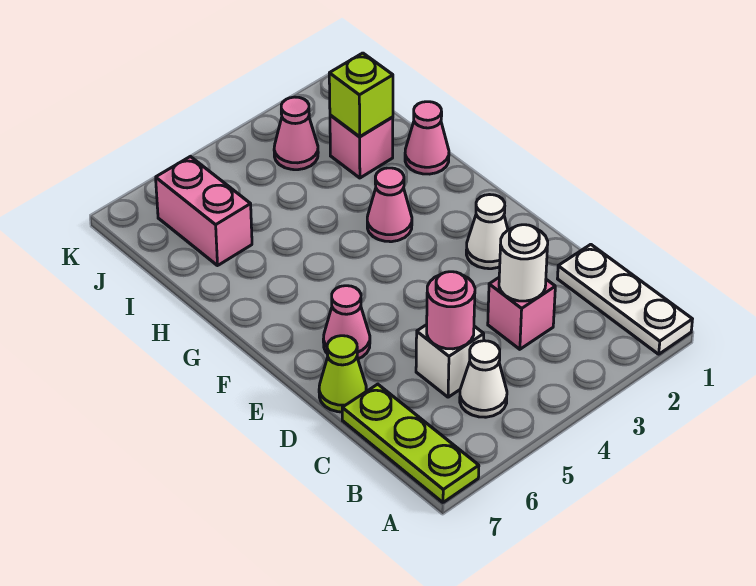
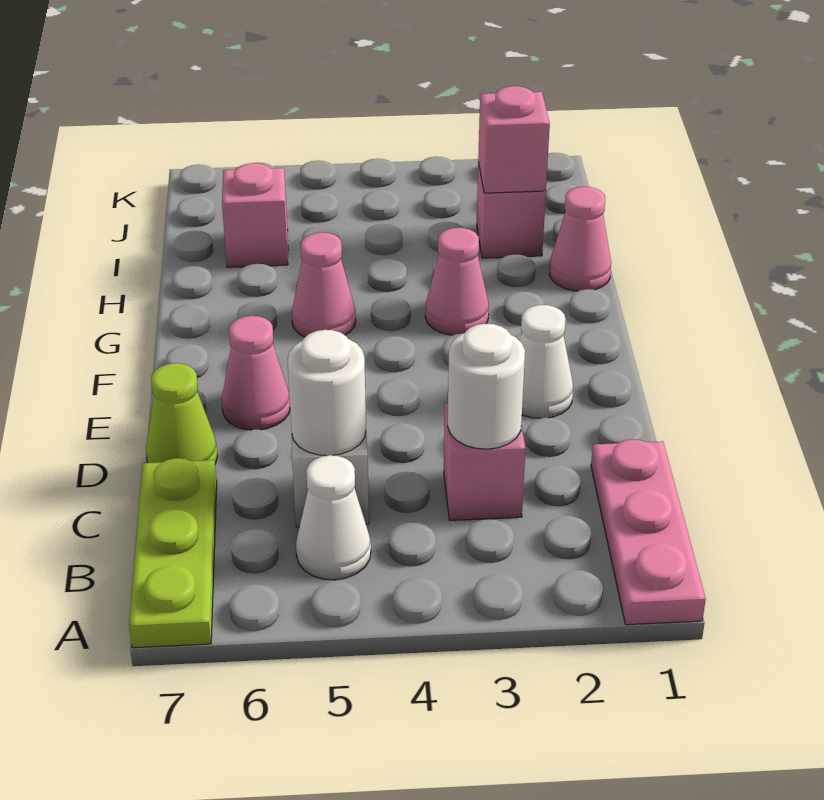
white plate A1:C1 level 1 -> pink plate A1:C1 level 1
pink round brick C5 level 2 -> white round brick C5 level 2
lime brick I2 level 2 -> pink brick I2 level 2
pink brick I6:J6 level 1 -> pink brick I6 level 1
pink cone J3 level 1 -> pink cone G5 level 1

